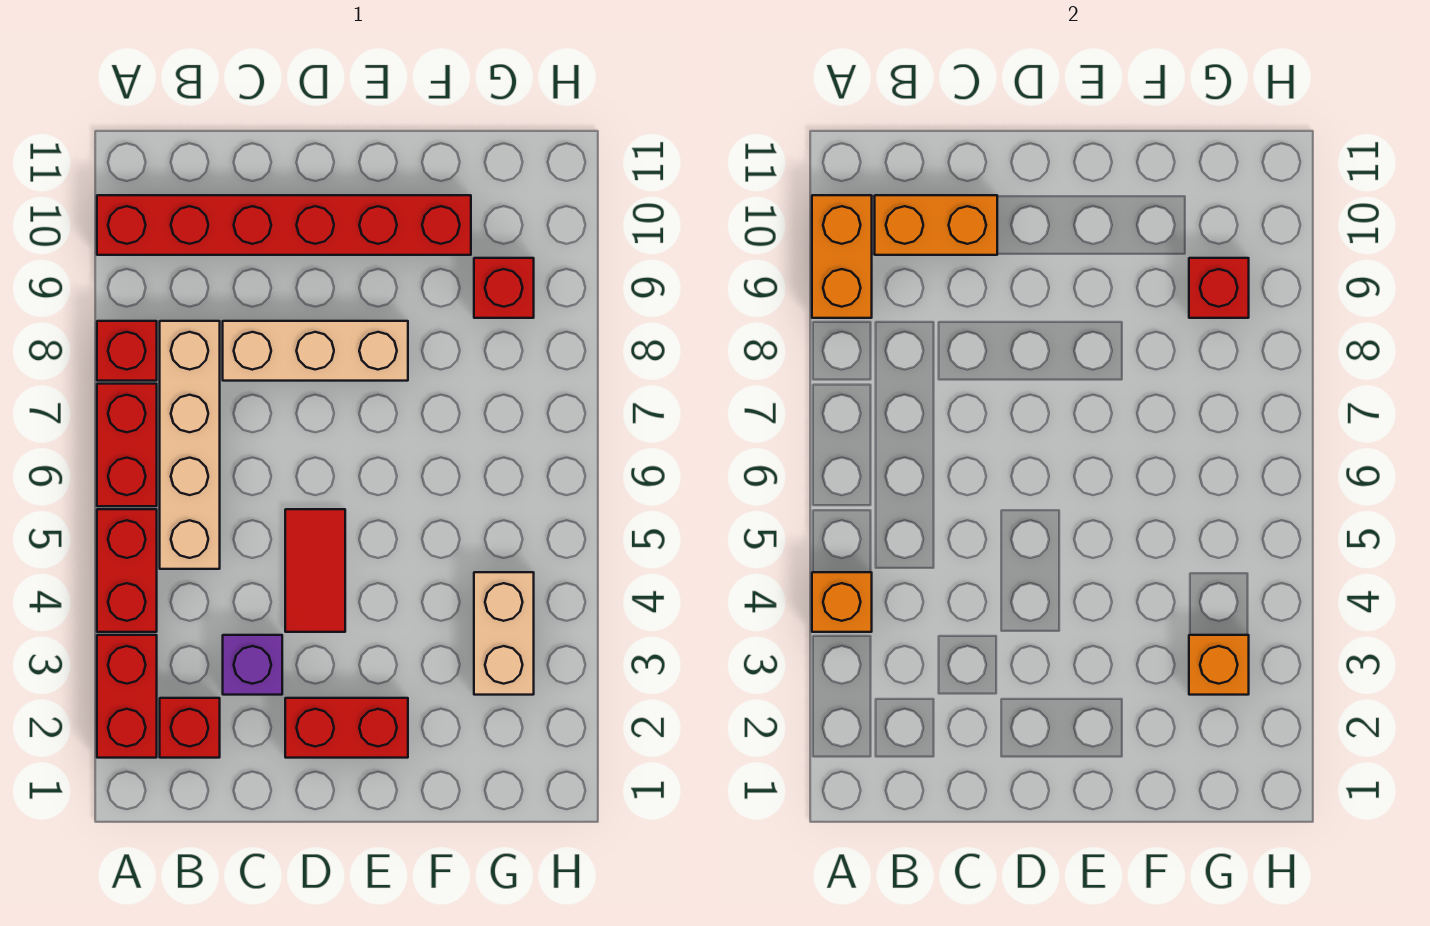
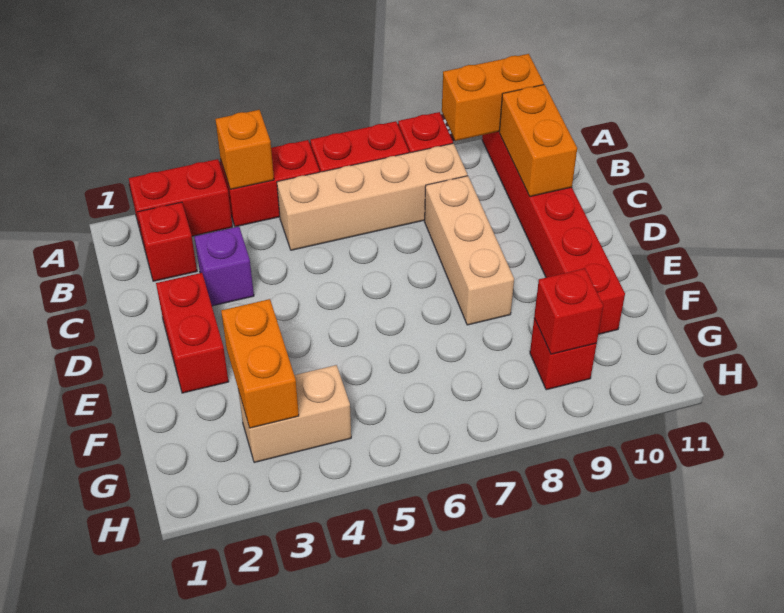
red tile D4:D5 level 1 -> none
orange brick G3 level 2 -> orange brick F3:G3 level 2

